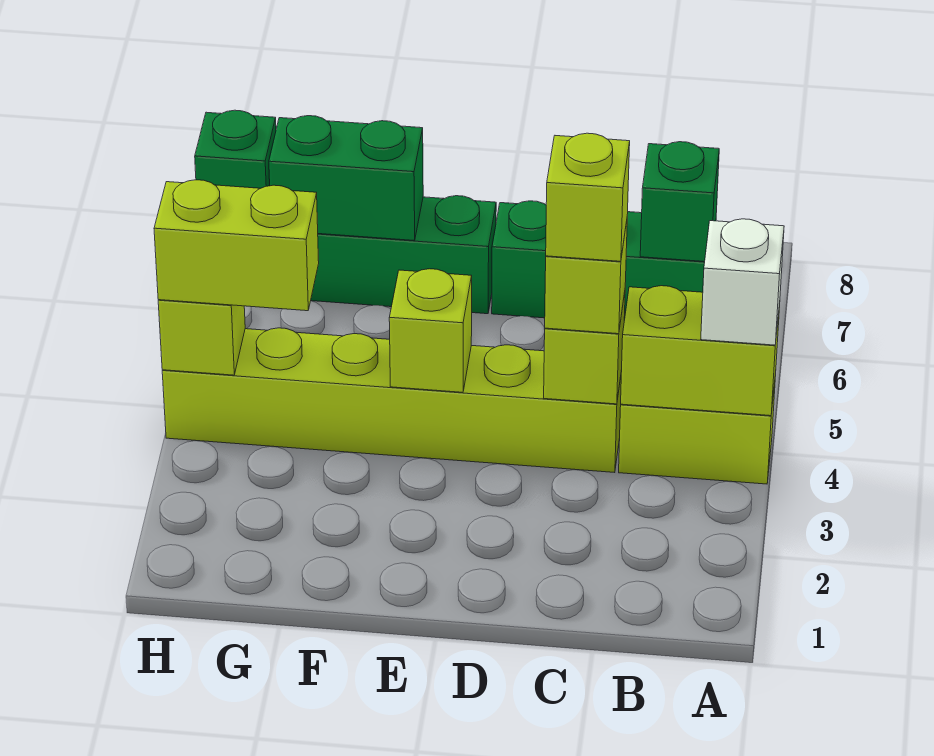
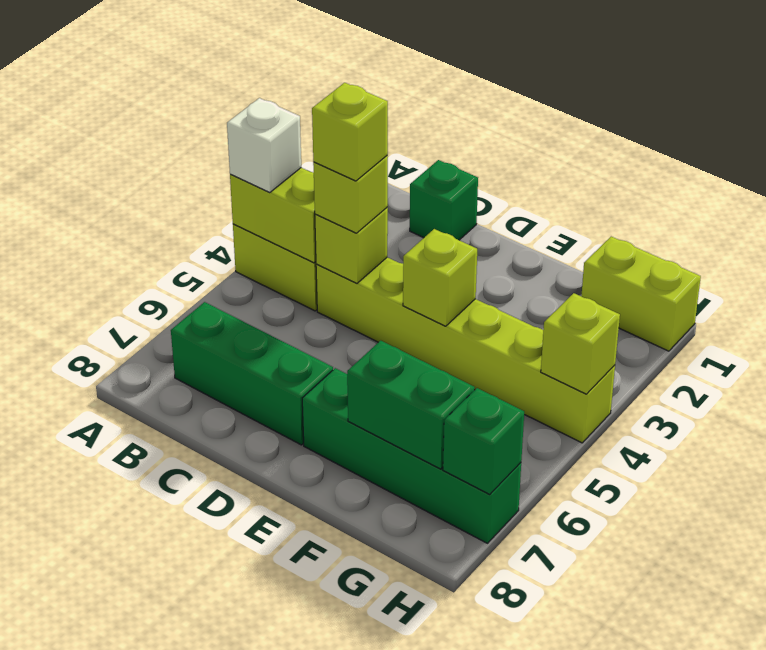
green brick B7 level 2 -> green brick C1 level 1
lime brick G4:H4 level 3 -> lime brick G1:H1 level 1

